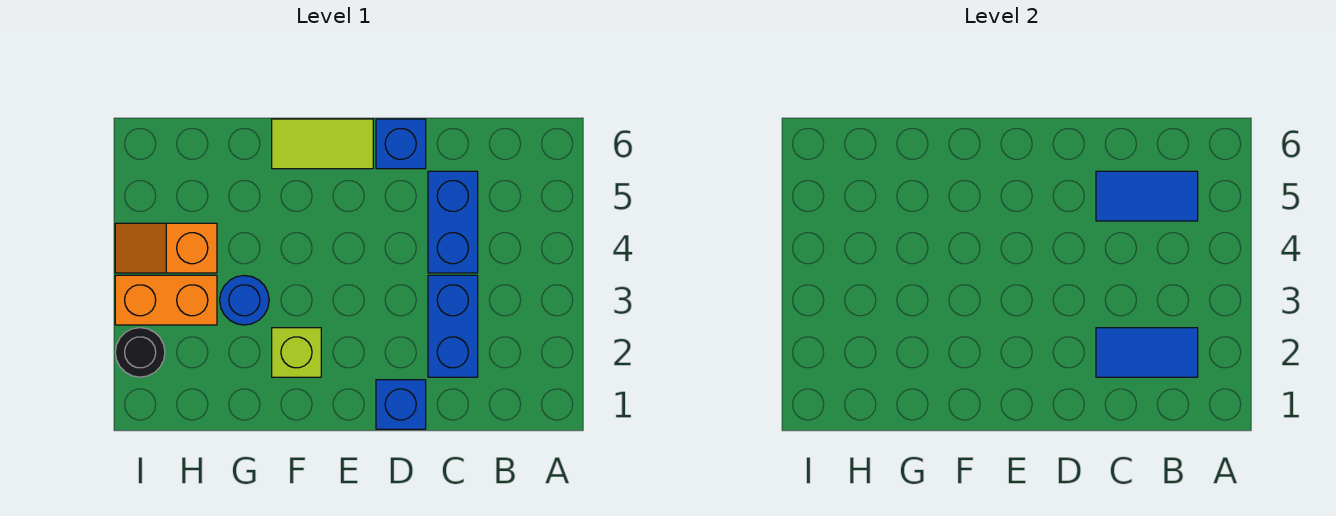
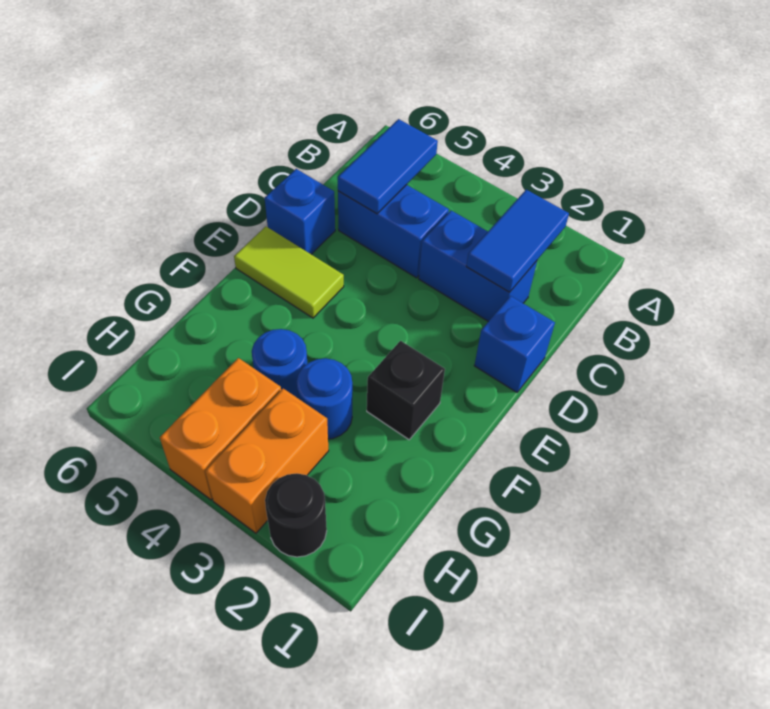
lime tile E6:F6 level 1 -> lime tile E5:E6 level 1
lime brick F2 level 1 -> black brick F2 level 1
none -> blue round brick G4 level 1
orange slope H4:I4 level 1 top H -> orange brick H4:I4 level 1

